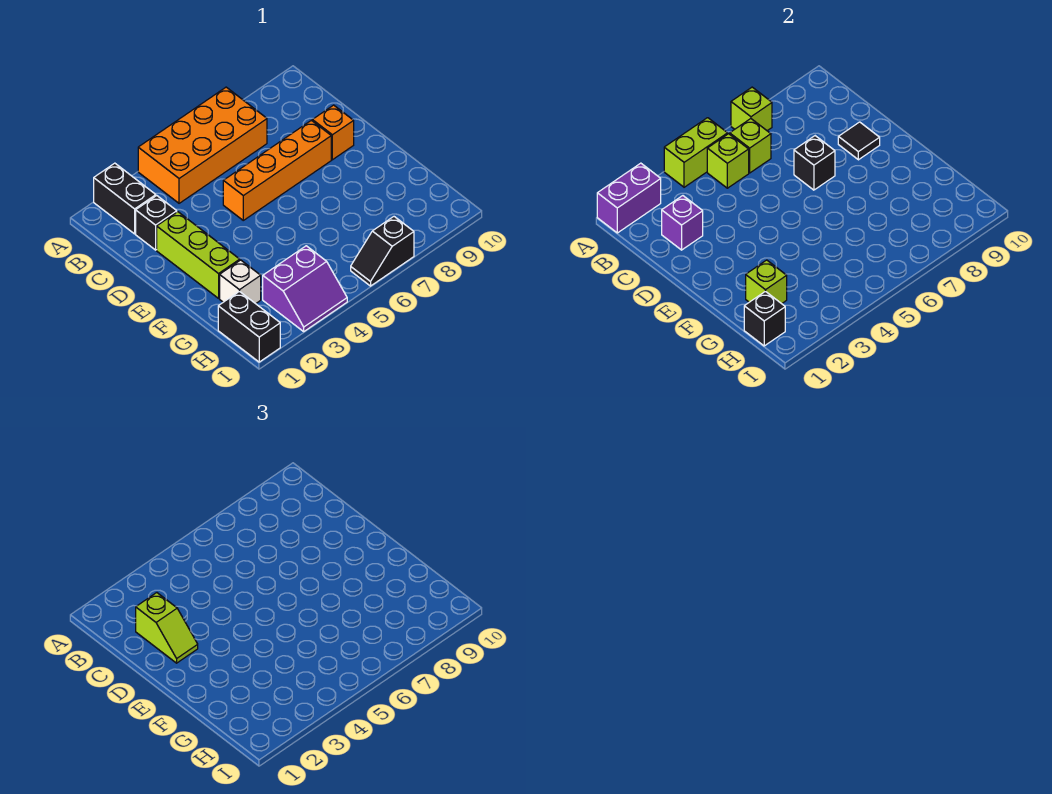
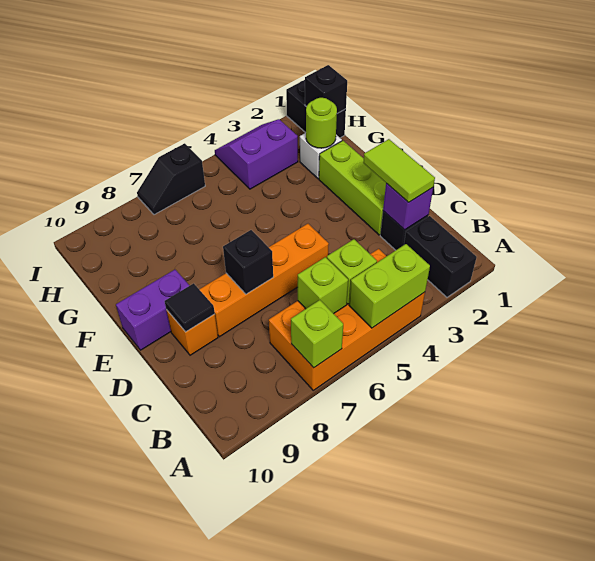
purple brick A1:A2 level 2 -> purple brick E9:E10 level 1
lime slope C2:D2 level 3 top C -> lime tile C2:D2 level 3
lime brick G2 level 2 -> lime round brick G2 level 2
black slope I6:I7 level 1 top 7 -> black slope I6:I7 level 1 top 6

